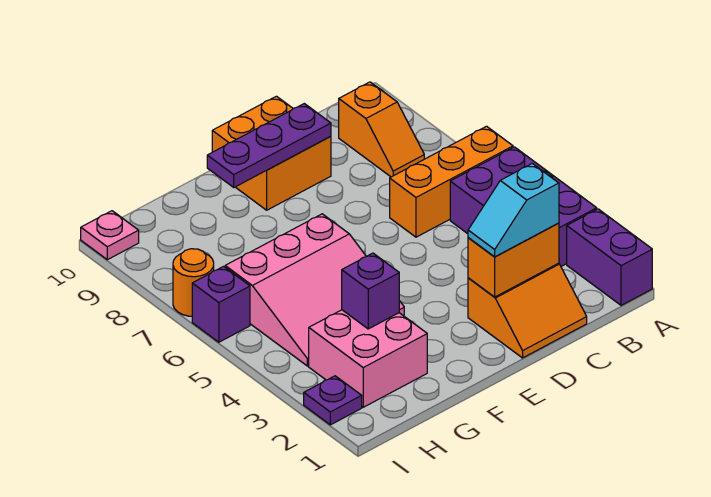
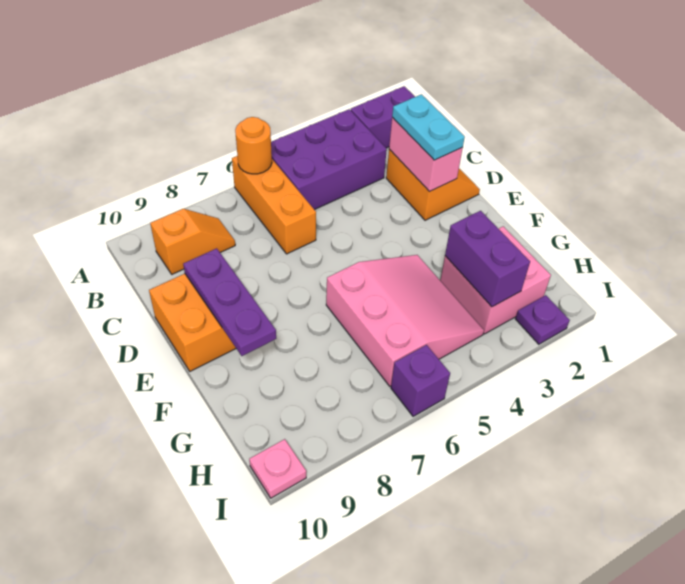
orange brick C2:D2 level 2 -> pink brick C2:D2 level 2
cyan slope C2:D2 level 3 top C -> cyan plate C2:D2 level 3
purple brick G3 level 2 -> purple brick G3:H3 level 2
orange round brick I7 level 1 -> orange round brick A6 level 2

